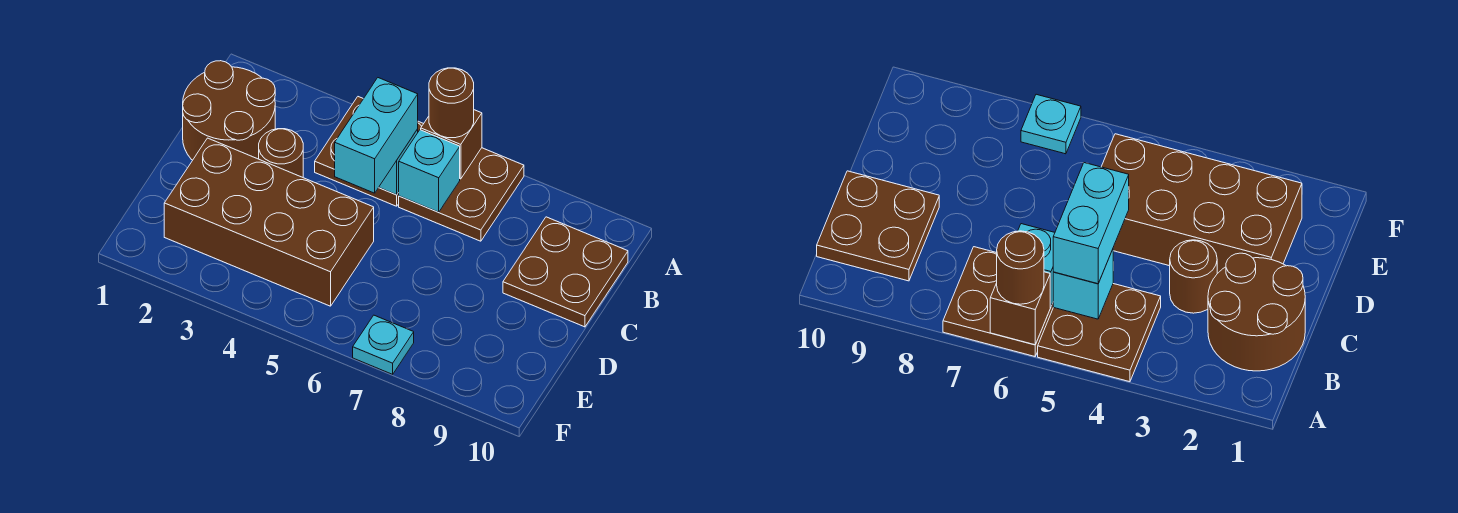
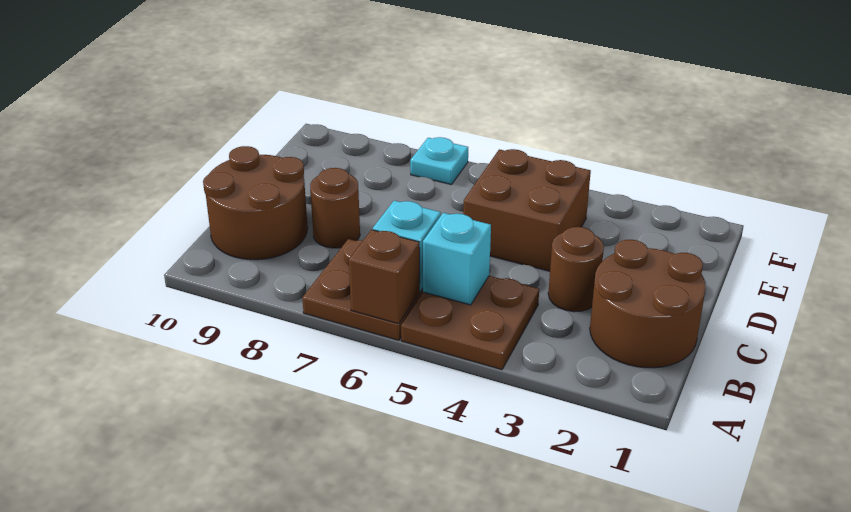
brown round brick A6 level 3 -> brown round brick C8 level 1
cyan brick B5:C5 level 3 -> none
brown plate B9:C10 level 1 -> brown round brick B9:C10 level 1
brown brick D2:E5 level 1 -> brown brick D4:E5 level 1

